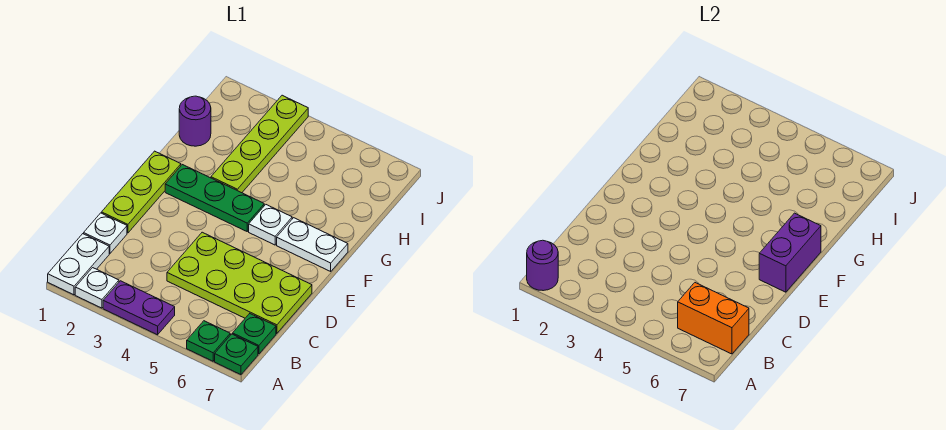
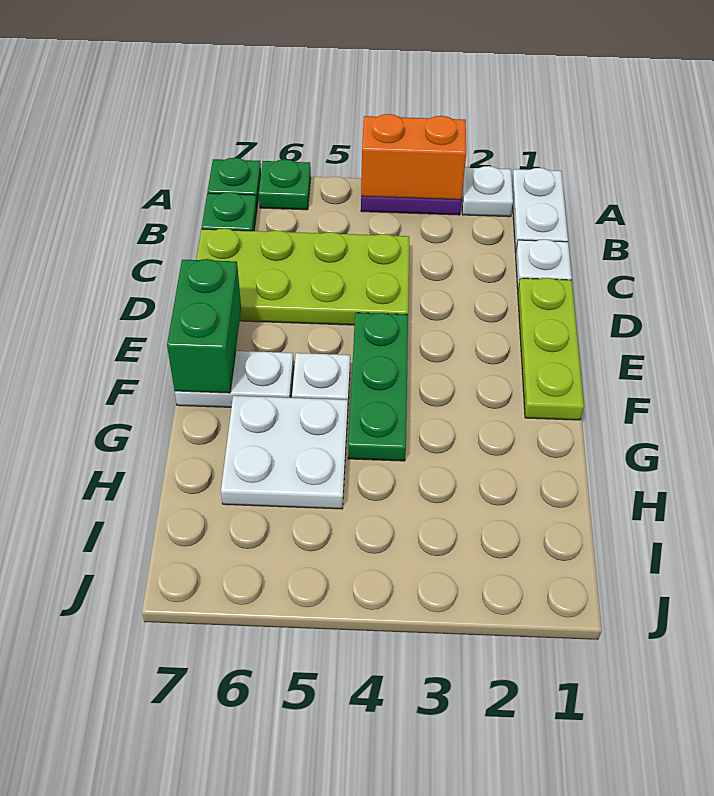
purple round brick A1 level 2 -> none
orange brick B6:B7 level 2 -> orange brick A3:A4 level 2
purple brick E7:F7 level 2 -> green brick E7:F7 level 2
green plate F2:F4 level 1 -> green plate E4:G4 level 1
lime plate G3:J3 level 1 -> none
none -> white plate G5:H6 level 1
purple round brick H1 level 1 -> none

